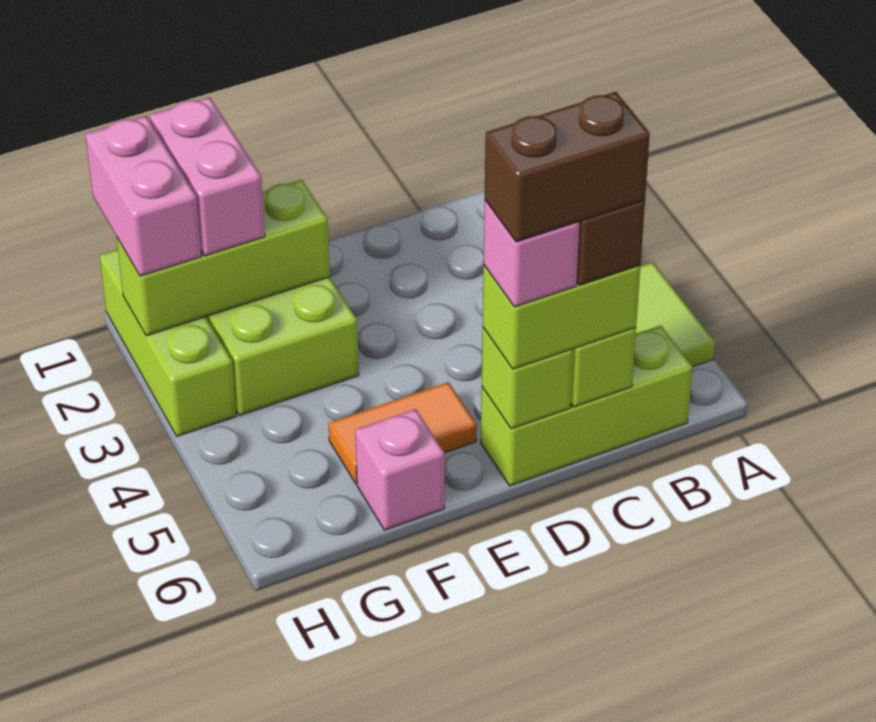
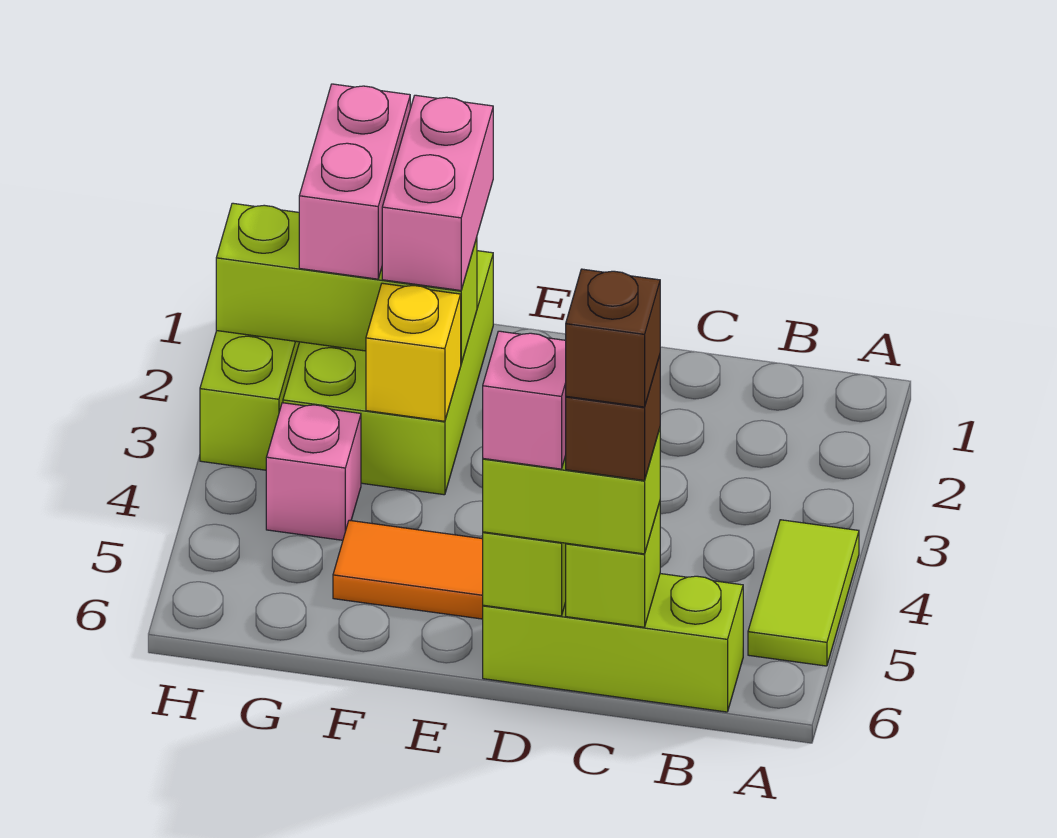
brown brick C6:D6 level 5 -> brown brick C6 level 5
none -> yellow brick F3 level 2
pink brick F6 level 1 -> pink brick G4 level 1
pink brick H1:H2 level 3 -> pink brick F1:F2 level 3

